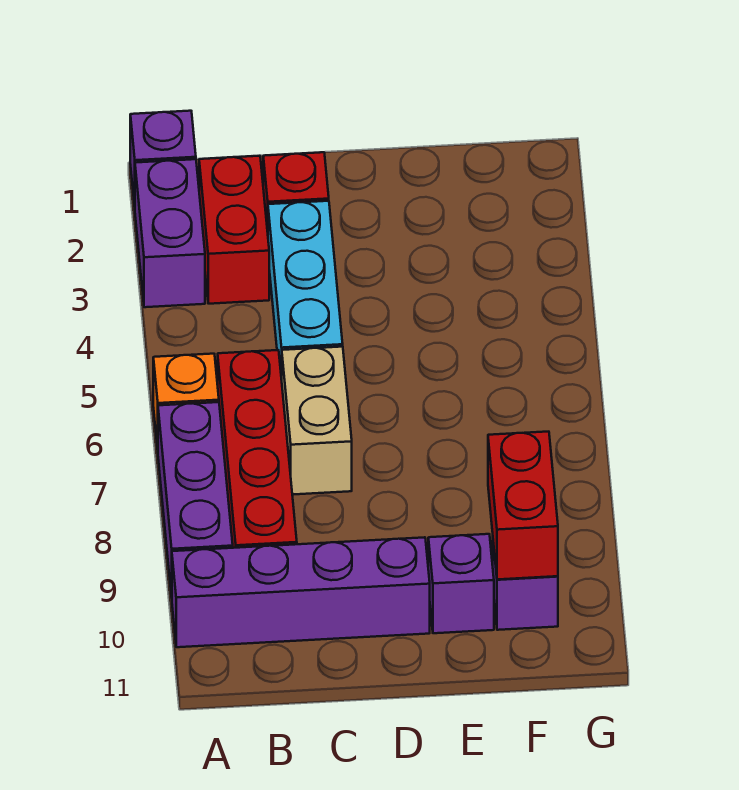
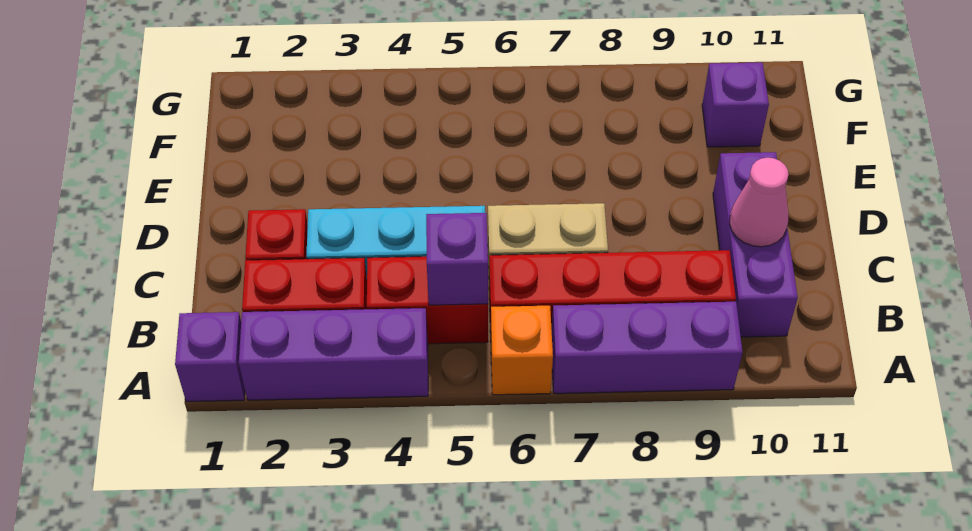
purple brick A2:A3 level 1 -> purple brick A2:A4 level 1
purple brick A10:D10 level 1 -> purple brick B10:D10 level 1
none -> pink cone C10 level 2
purple brick E10 level 1 -> purple brick B5 level 2
red brick F9:F10 level 2 -> red brick B4:B5 level 1

